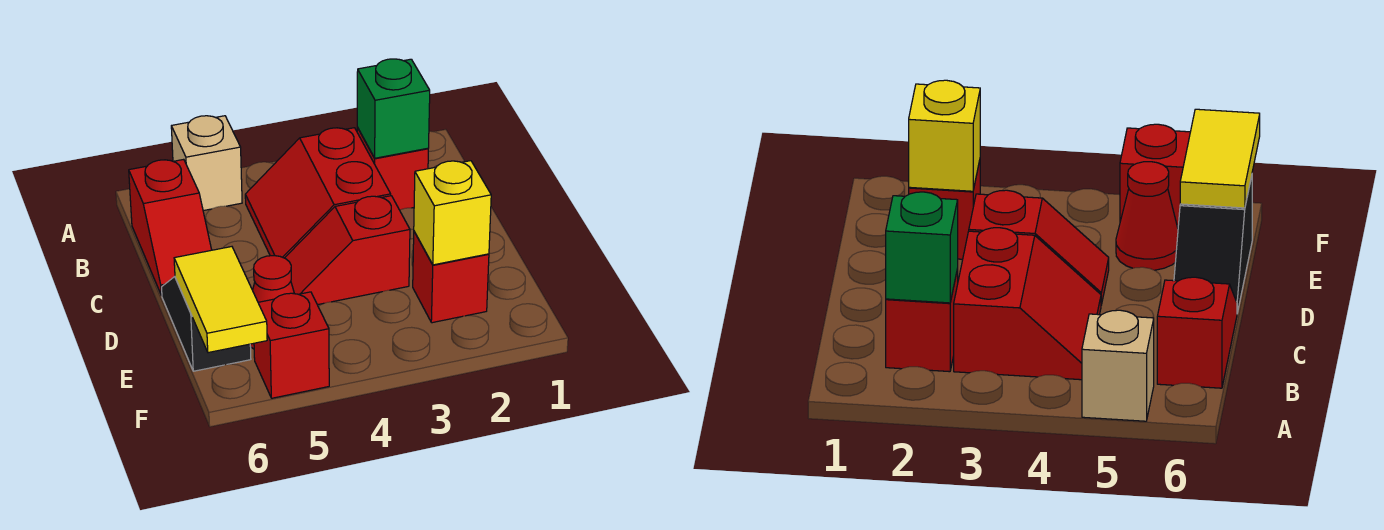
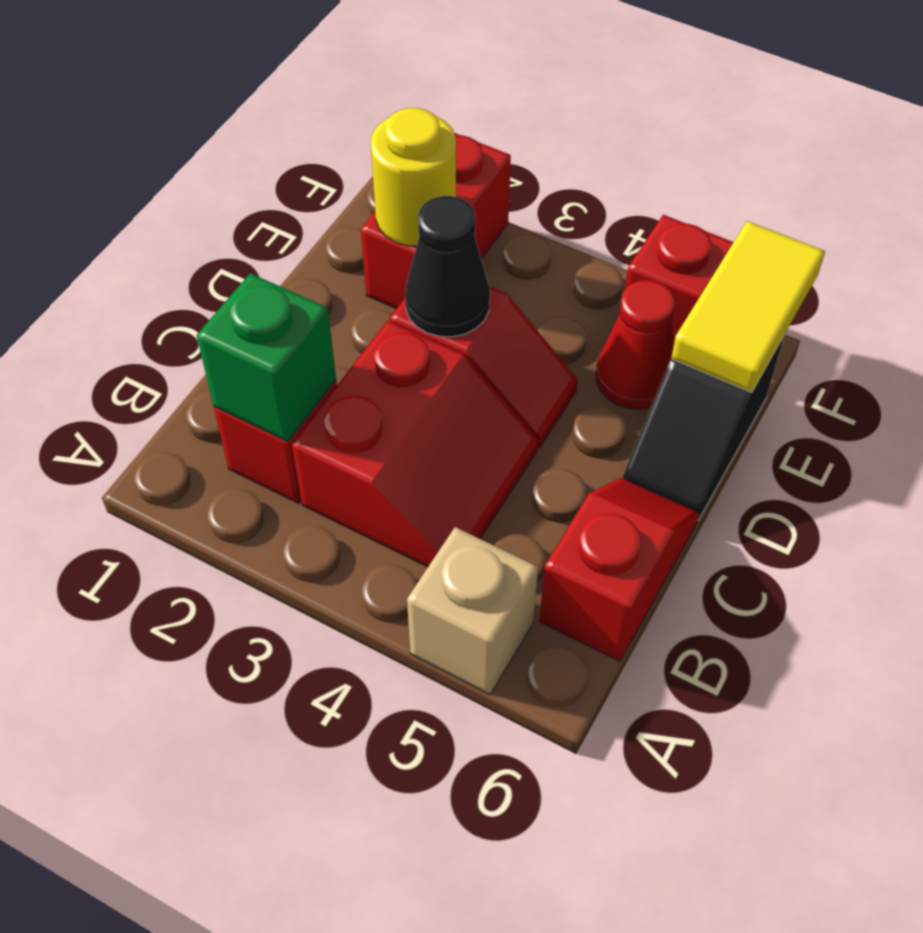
none -> black cone D3 level 2
red brick E2 level 1 -> red brick E2:F2 level 1
yellow brick E2 level 2 -> yellow round brick E2 level 2

